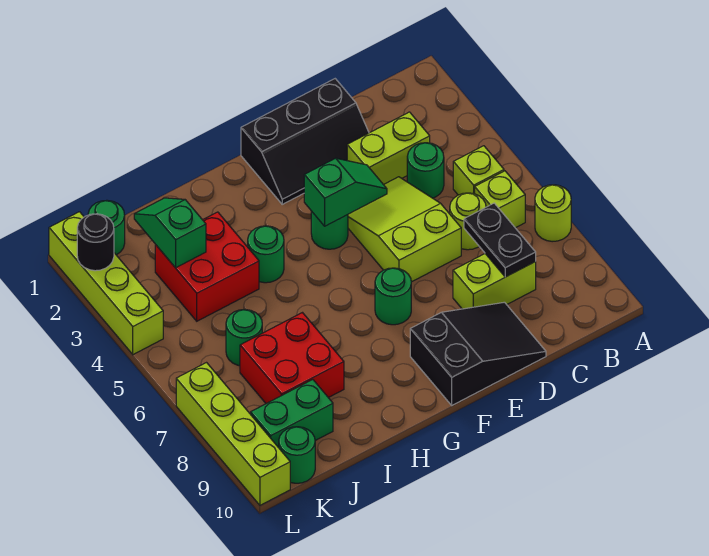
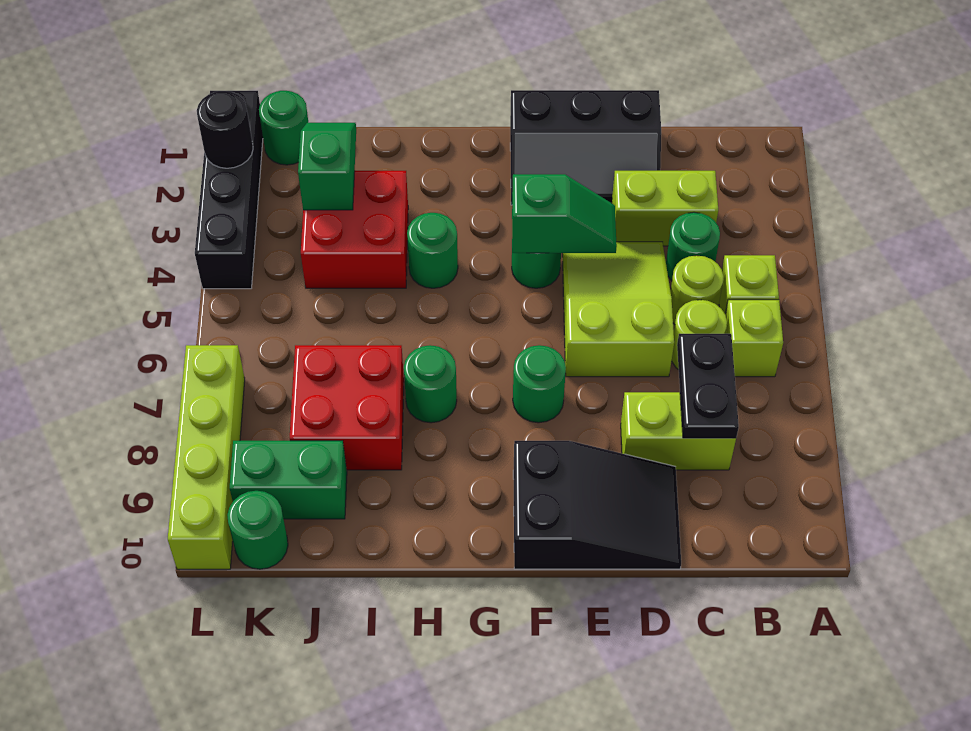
lime round brick A7 level 1 -> lime round brick C5 level 1
green round brick J6 level 1 -> green round brick H7 level 1
lime brick L1:L4 level 1 -> black brick L1:L4 level 1

